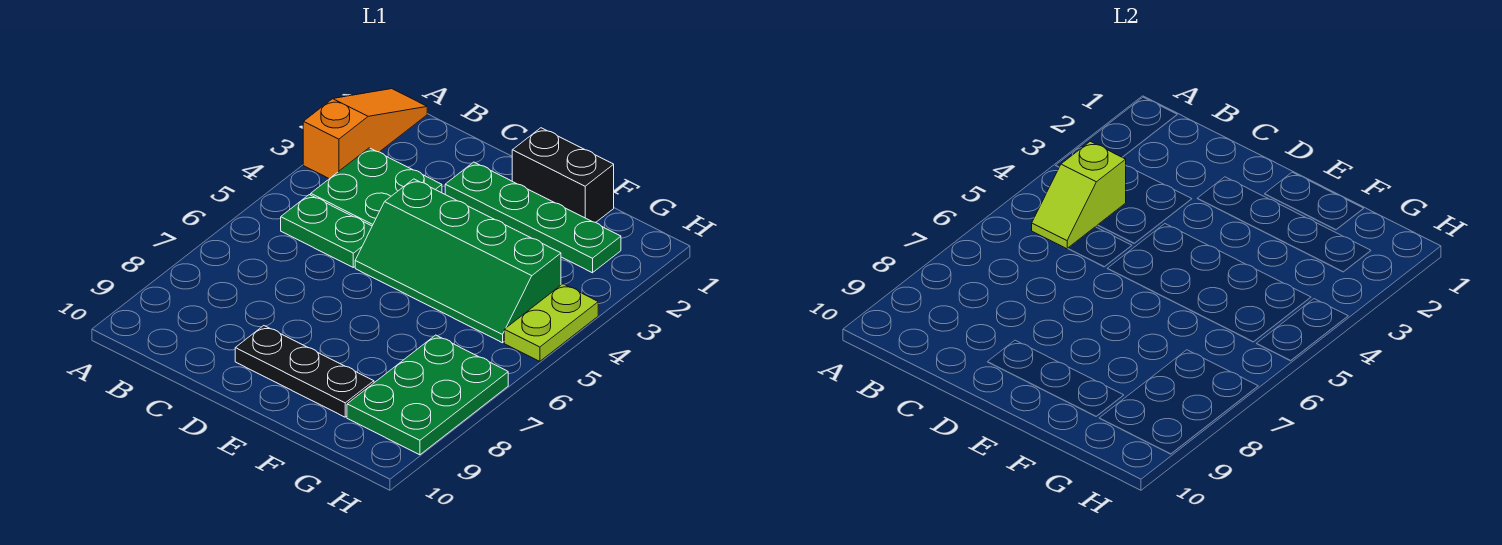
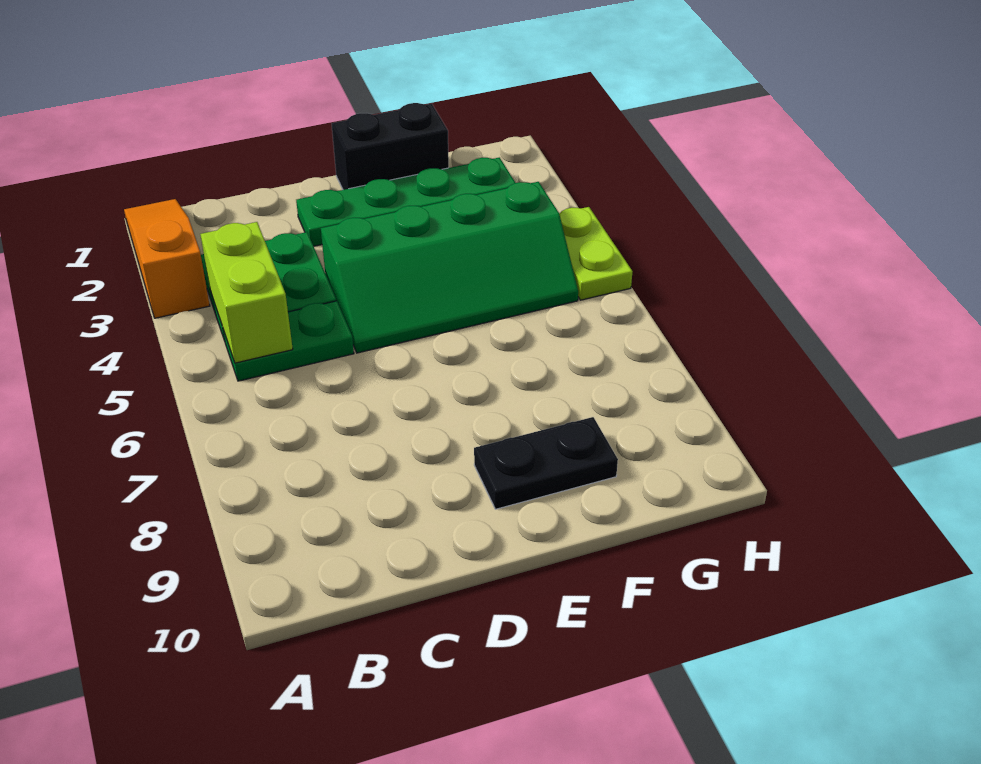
lime slope B4:B5 level 2 top 4 -> lime brick B4:B5 level 2
black plate D9:F9 level 1 -> black plate E9:F9 level 1
green plate G7:H9 level 1 -> none

